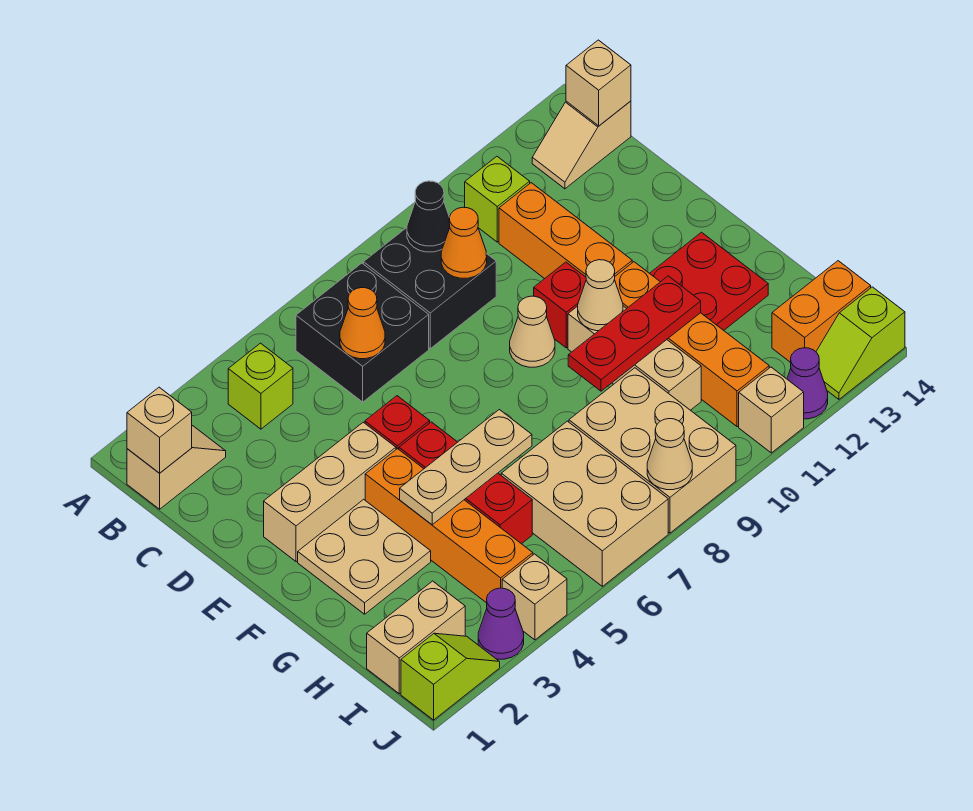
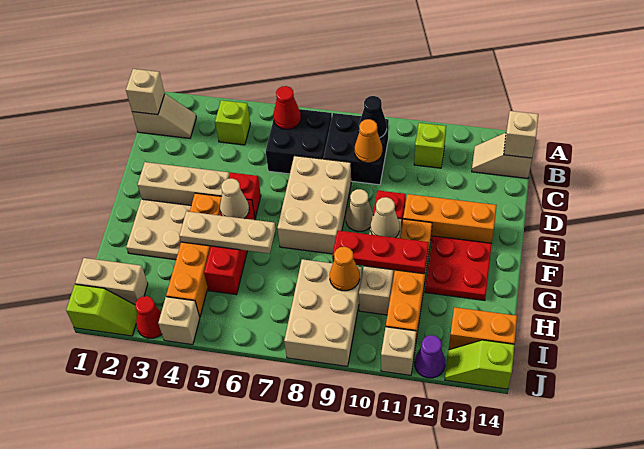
none -> red cone B6 level 2
orange cone C6 level 2 -> orange cone H9 level 2
orange brick C11:E11 level 1 -> orange brick E11:E13 level 1
tan brick H6:J7 level 1 -> tan brick D7:F8 level 1
purple cone J3 level 1 -> red cone J3 level 1
tan cone J8 level 2 -> tan cone F5 level 2

